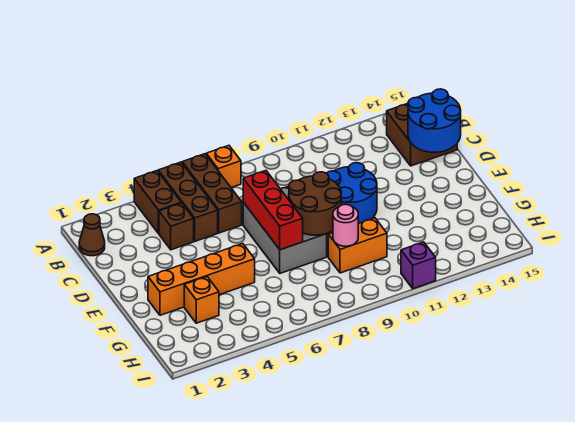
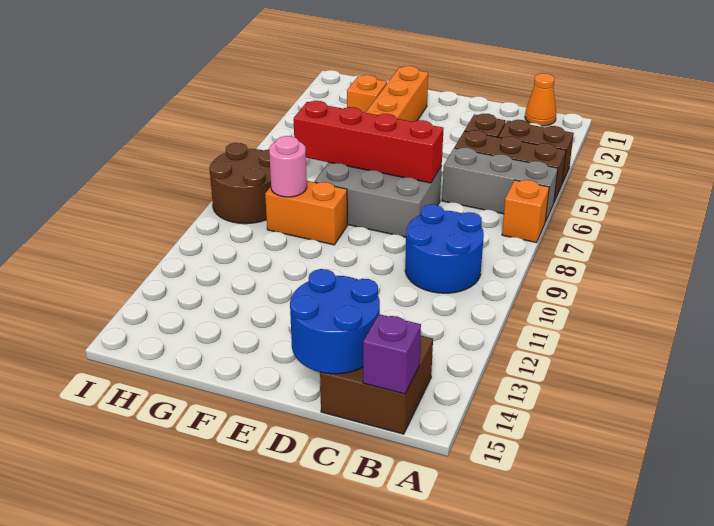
brown brick A6:C6 level 1 -> grey brick A6:C6 level 1
brown cone B1 level 1 -> orange cone B1 level 1
red brick D7:F7 level 2 -> red brick D7:G7 level 2
blue round brick D10:E11 level 1 -> blue round brick B9:C10 level 1
brown round brick E8:F9 level 2 -> brown round brick H8:I9 level 1
orange brick G9:G10 level 1 -> orange brick F9:G9 level 1
purple brick I11 level 1 -> purple brick B15 level 2

